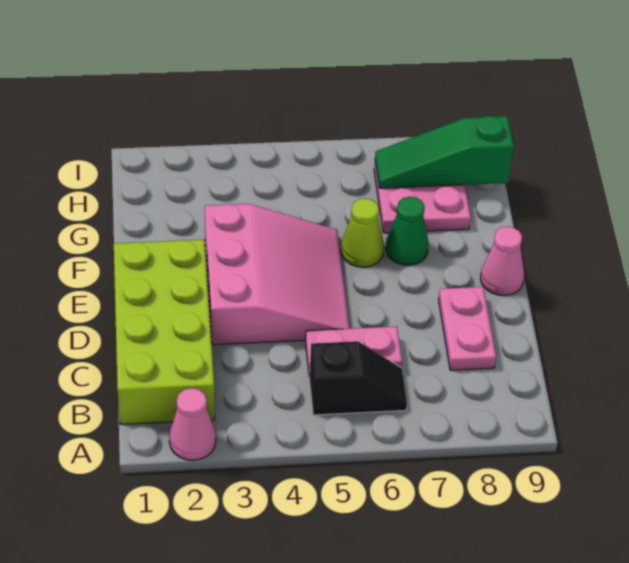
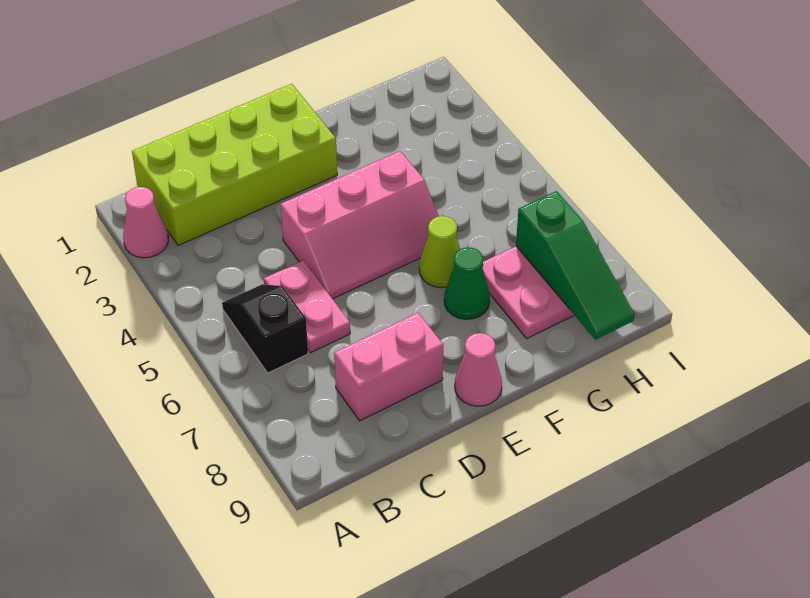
black slope B5:B6 level 1 top 5 -> black slope B5:B6 level 1 top 6
pink plate C8:D8 level 1 -> pink brick C8:D8 level 1
pink slope D3:F5 level 1 top 3 -> pink slope D4:F5 level 1 top 4
green slope H7:H9 level 2 top 9 -> green slope H7:H9 level 2 top 7

